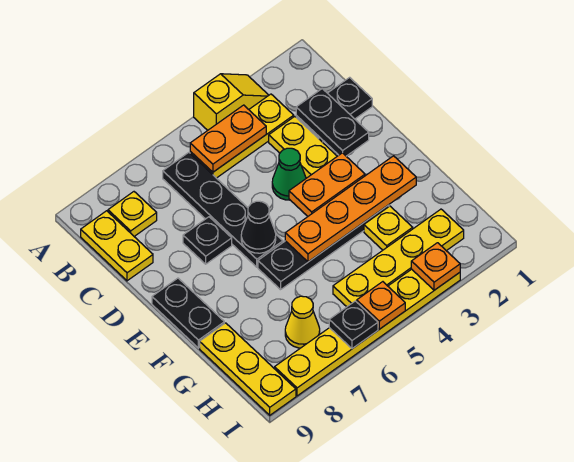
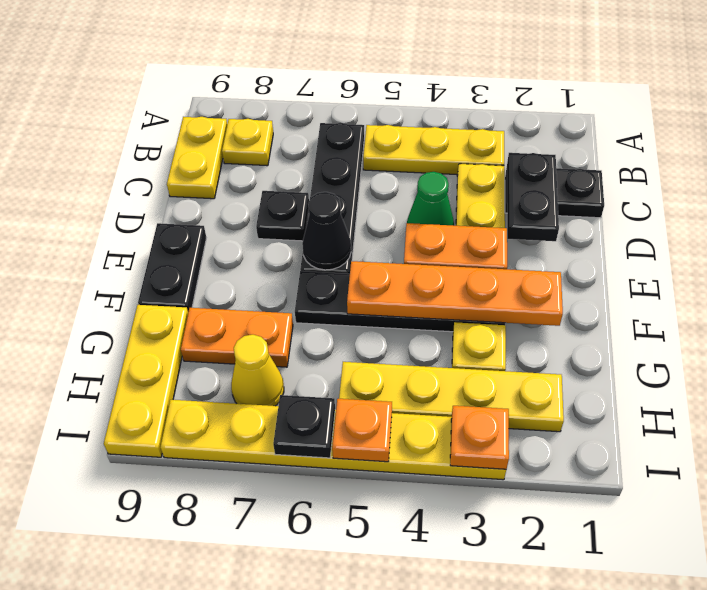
yellow slope A3:A4 level 1 top 4 -> none
orange plate B4:B5 level 2 -> orange plate G7:G8 level 1

